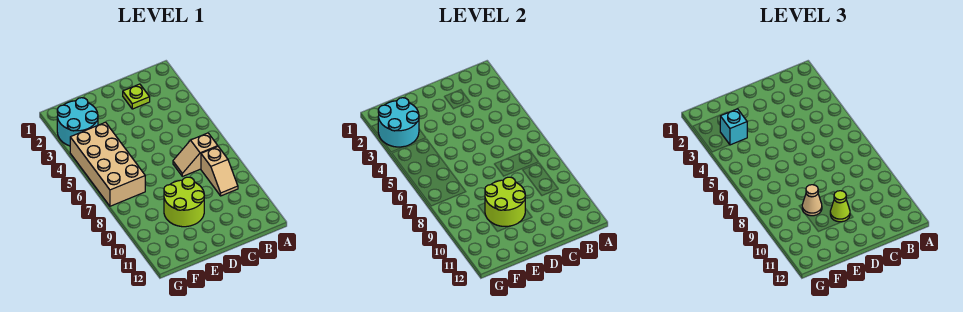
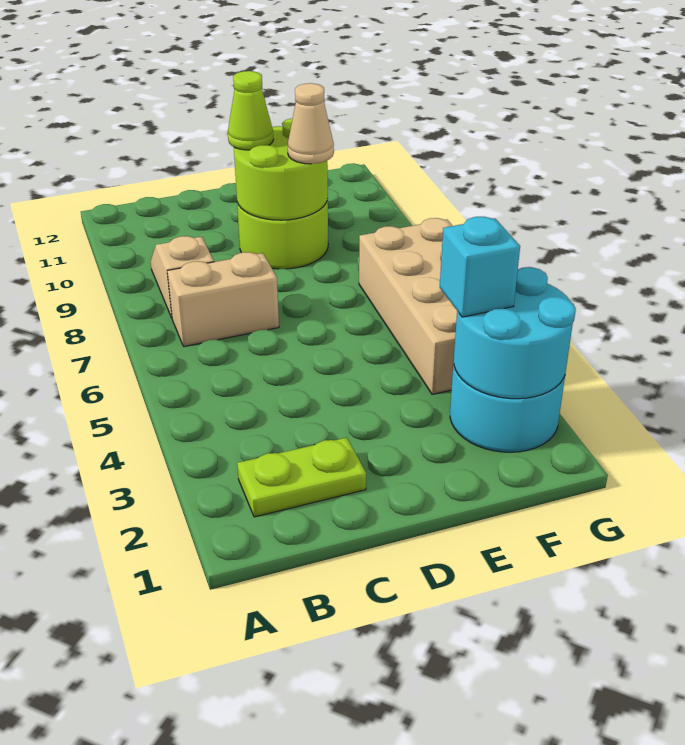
tan slope B7:C7 level 1 top B -> tan brick B7:C7 level 1
lime plate C2 level 1 -> lime plate B2:C2 level 1

